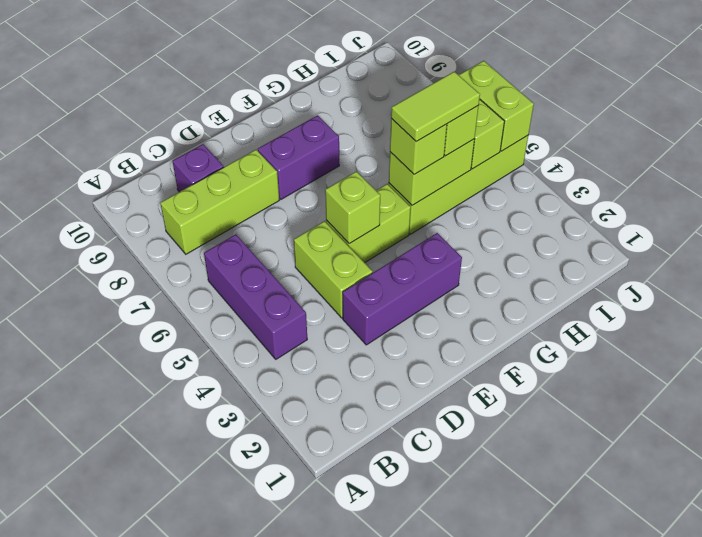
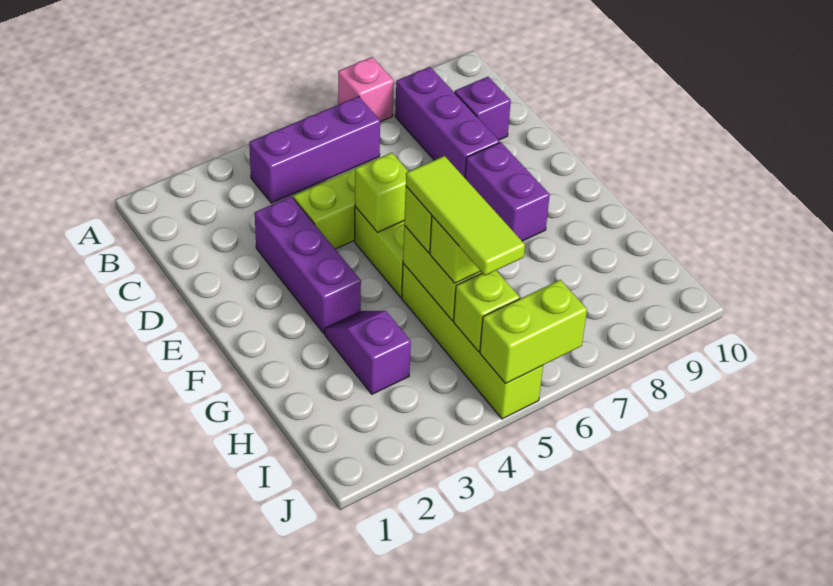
none -> pink brick A7 level 1
lime brick B8:D8 level 1 -> purple brick B8:D8 level 1
none -> purple slope G3:H3 level 1 top H
lime tile G5:H5 level 4 -> lime tile G5:I5 level 4

